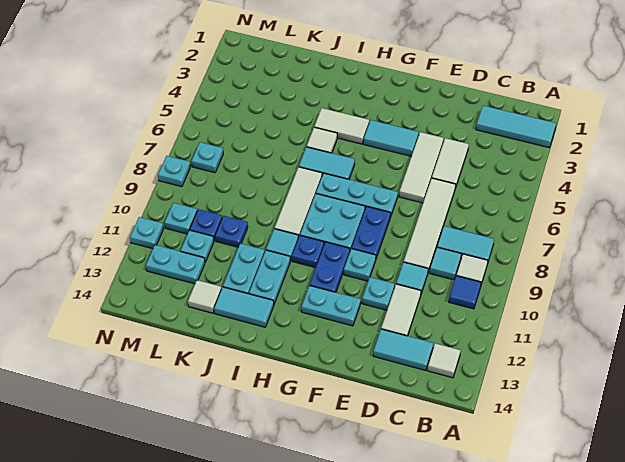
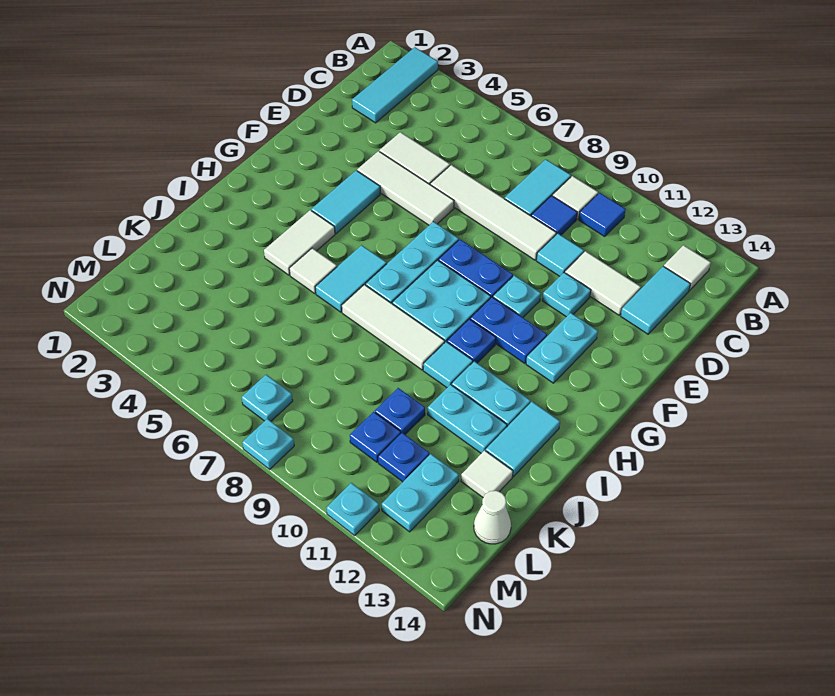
cyan tile C9 level 1 -> blue tile C9 level 1
cyan plate L11 level 1 -> blue plate L11 level 1
none -> white cone L14 level 1
cyan plate M10 level 1 -> none

